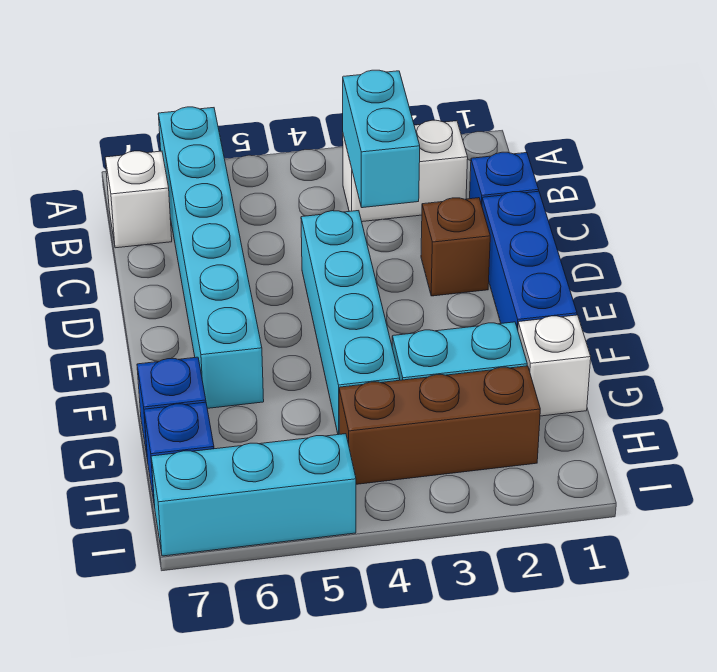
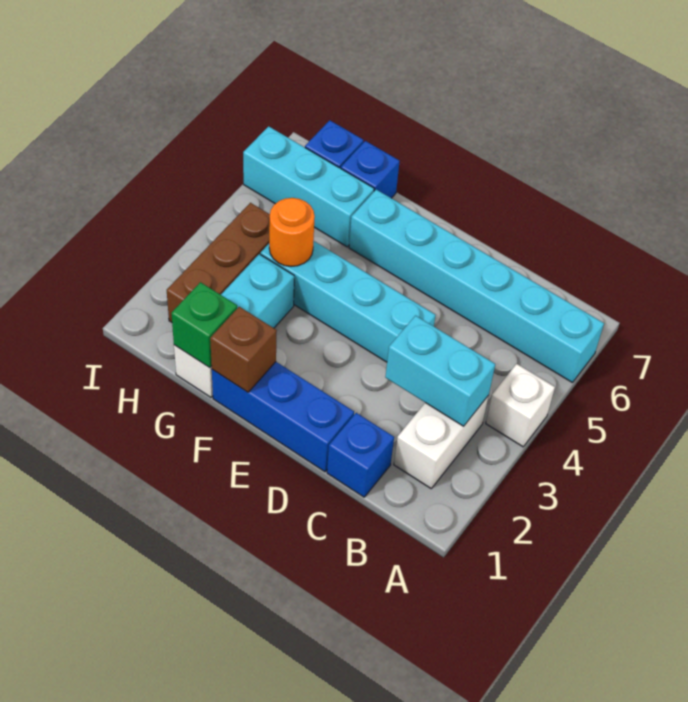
white brick B7 level 1 -> white brick A4 level 1
brown brick D2 level 1 -> brown brick F1 level 2
none -> green brick G1 level 2
none -> orange round brick G4 level 2
cyan brick I5:I7 level 1 -> cyan brick G6:I6 level 1

